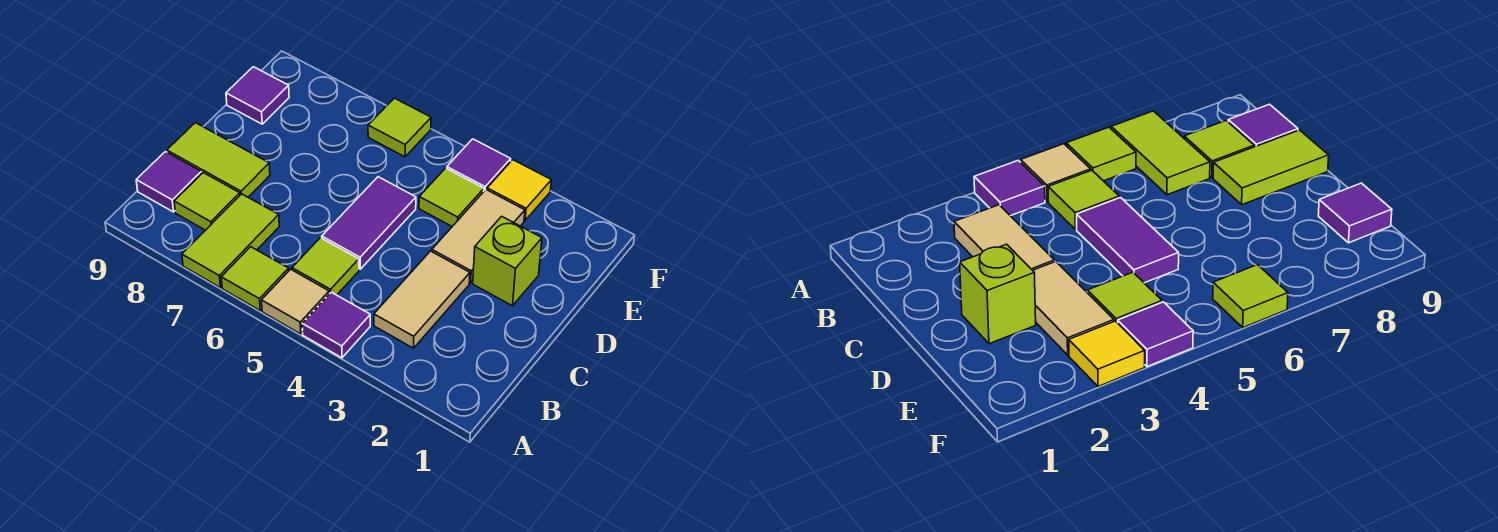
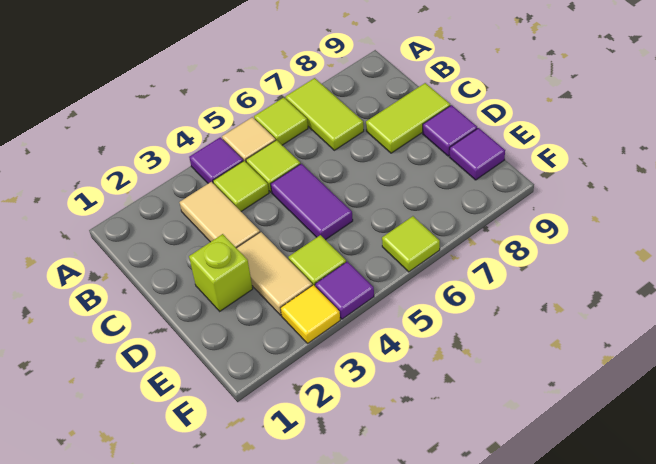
lime tile B8 level 1 -> lime tile B4 level 1
purple tile B9 level 1 -> purple tile D9 level 1

